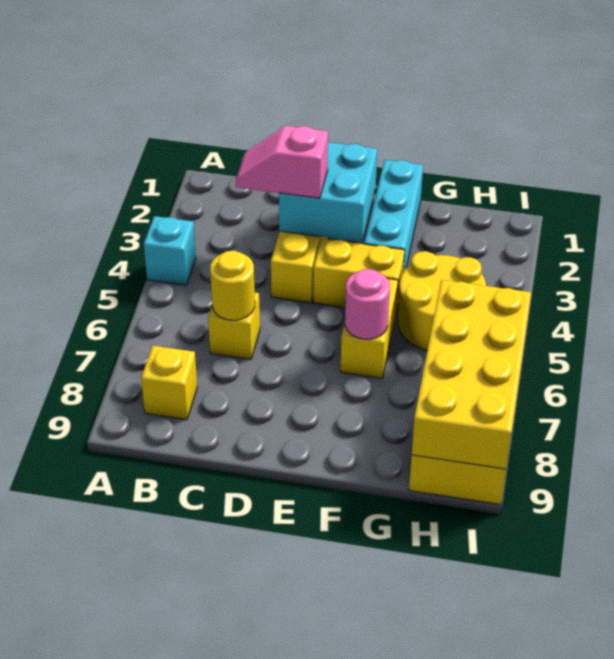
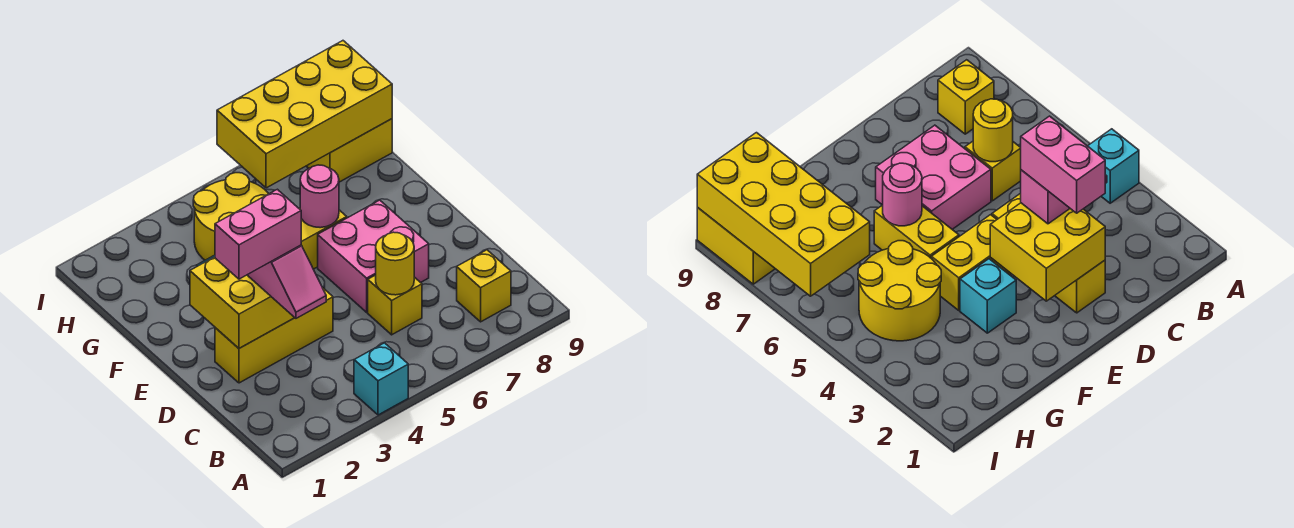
cyan brick D2:E3 level 2 -> yellow brick D2:E3 level 2
none -> pink brick D2:D3 level 4
none -> pink brick D6:E7 level 1
cyan brick F1:F3 level 1 -> cyan brick F3 level 1

